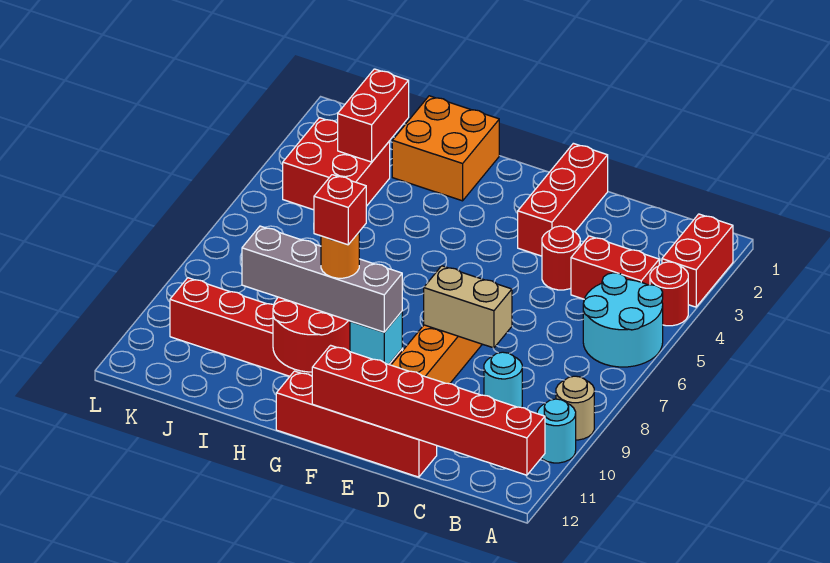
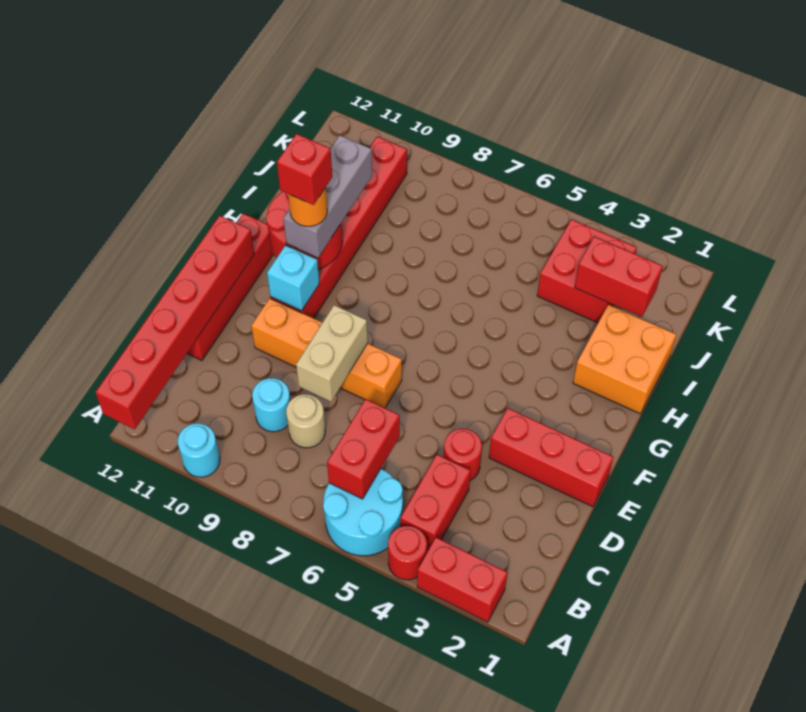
tan round brick A9 level 1 -> tan round brick C8 level 1
none -> red brick B6:C6 level 2
grey brick F10:I10 level 3 -> grey brick G10:I10 level 3

